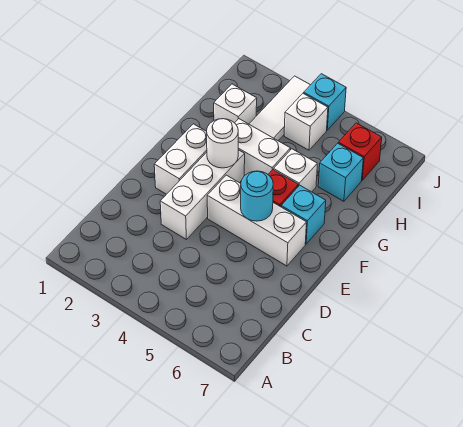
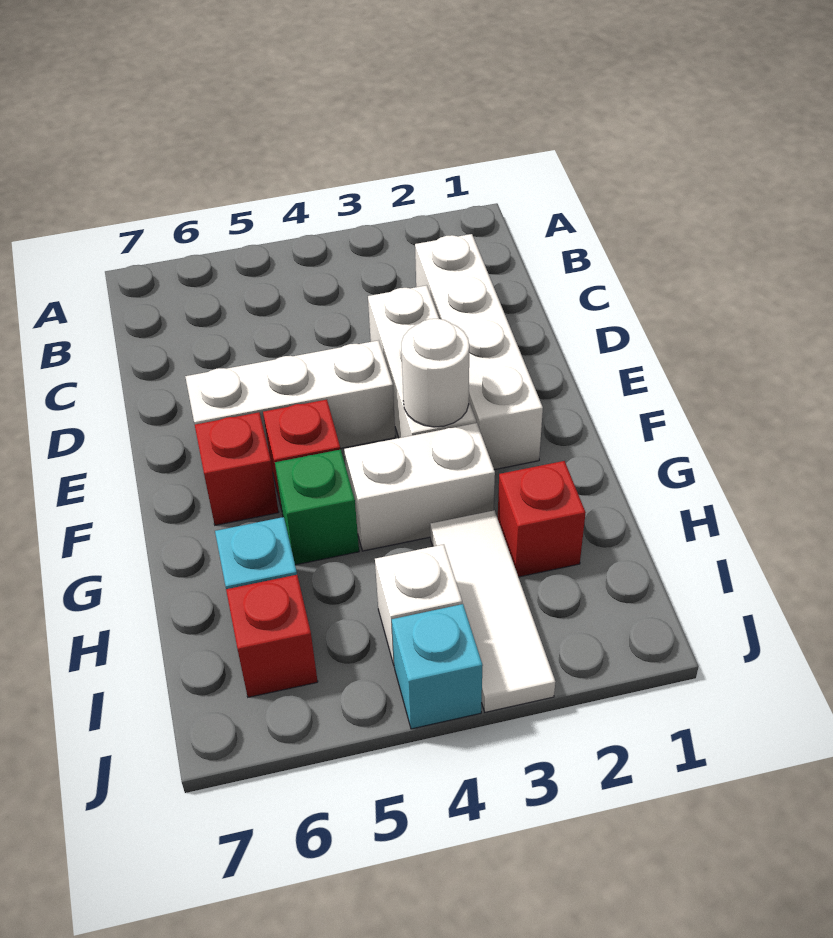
white brick E2:F2 level 1 -> white brick C2:F2 level 1
cyan round brick E5 level 2 -> none
cyan brick F6 level 1 -> red brick F6 level 1
white brick G5 level 1 -> green brick G5 level 1
white brick H2 level 1 -> red brick H2 level 1

